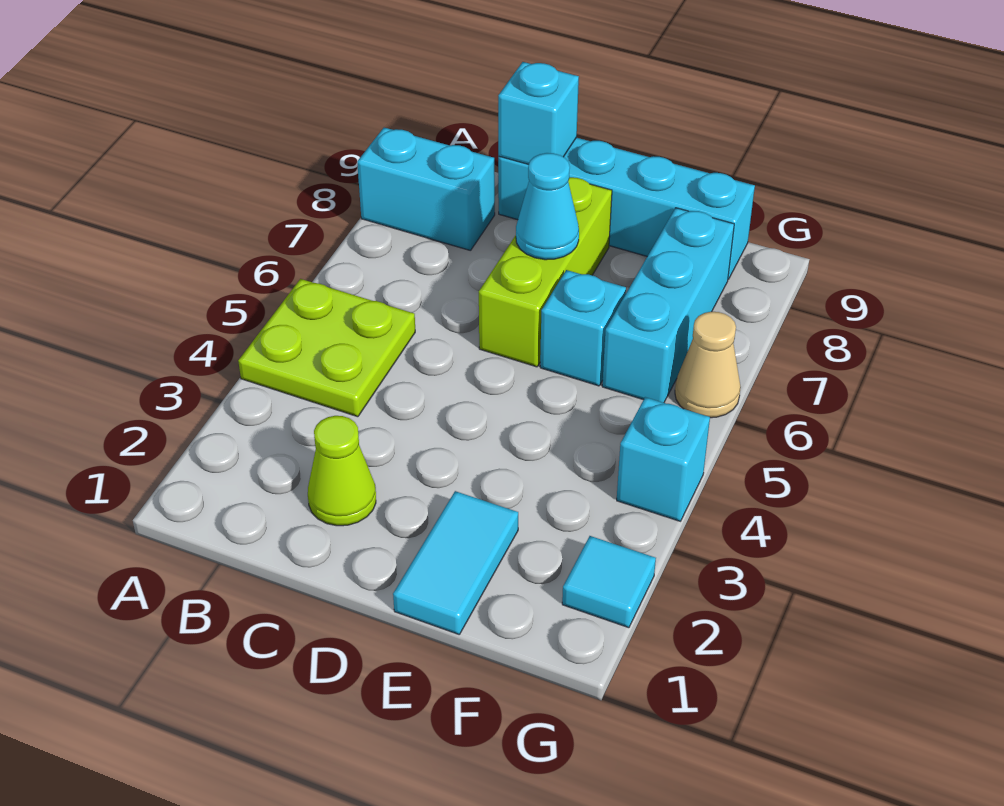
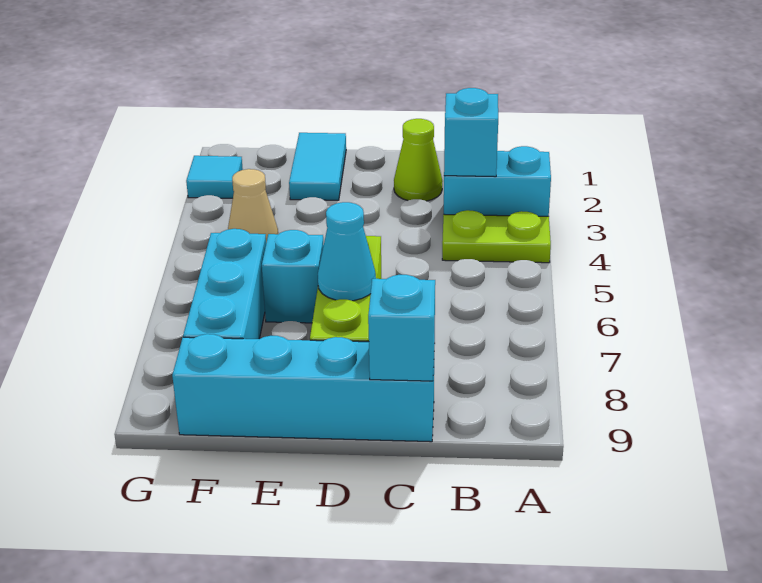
lime plate A4:B5 level 1 -> lime plate A4:B4 level 1
cyan brick A8:B8 level 1 -> cyan brick A3:B3 level 1
cyan brick G4 level 1 -> cyan brick B3 level 2
tan cone G6 level 1 -> tan cone F4 level 1

